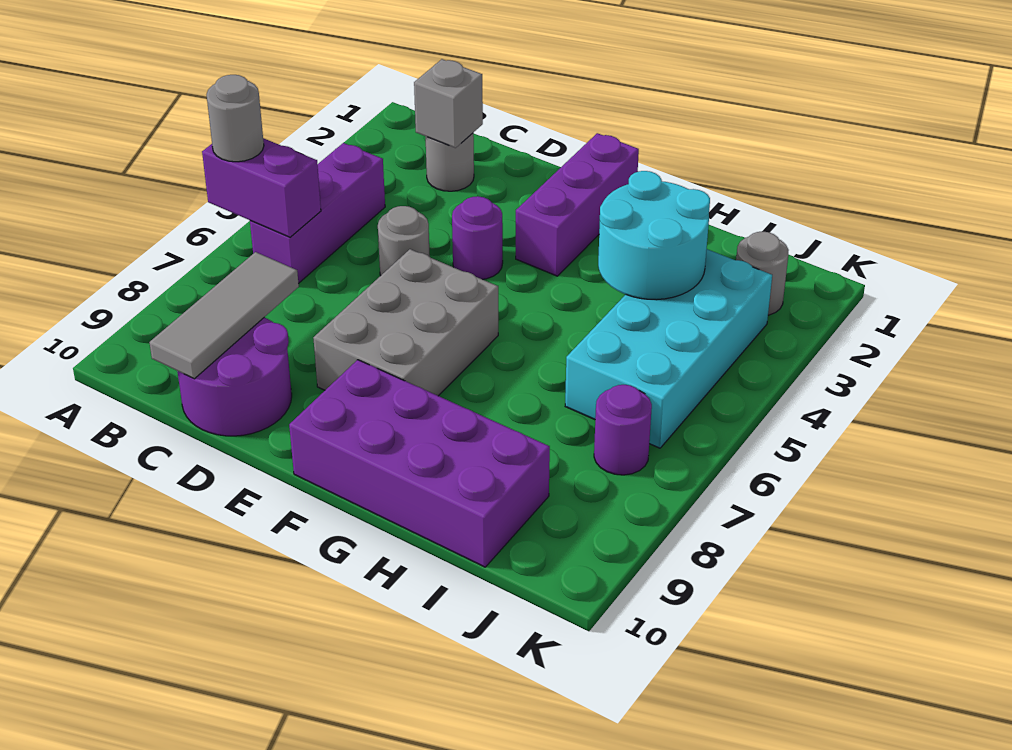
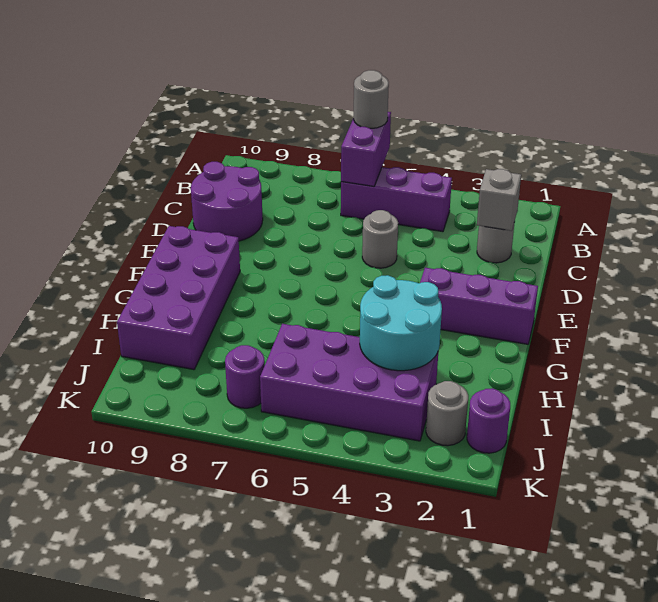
grey tile C8:C10 level 2 -> none
purple round brick E4 level 1 -> purple round brick J1 level 1
grey brick E6:F8 level 1 -> none
cyan brick I3:J6 level 1 -> purple brick I3:J6 level 1

